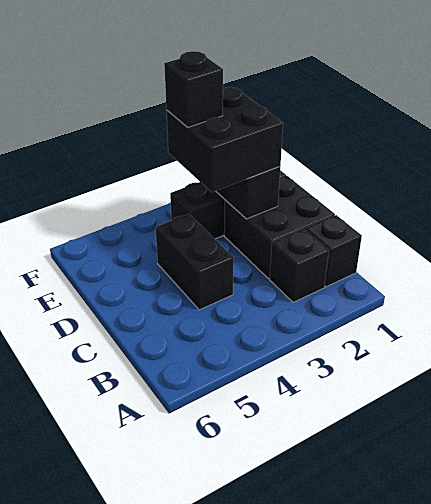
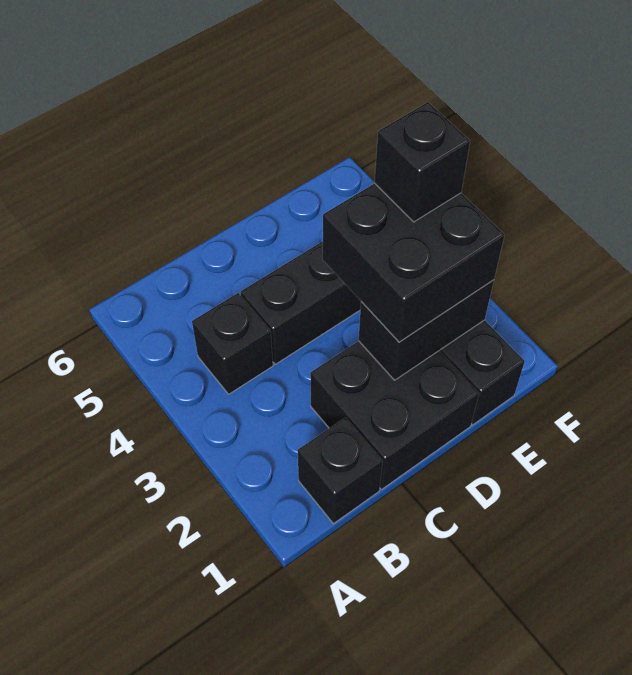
black brick B2 level 1 -> black brick B4 level 1

